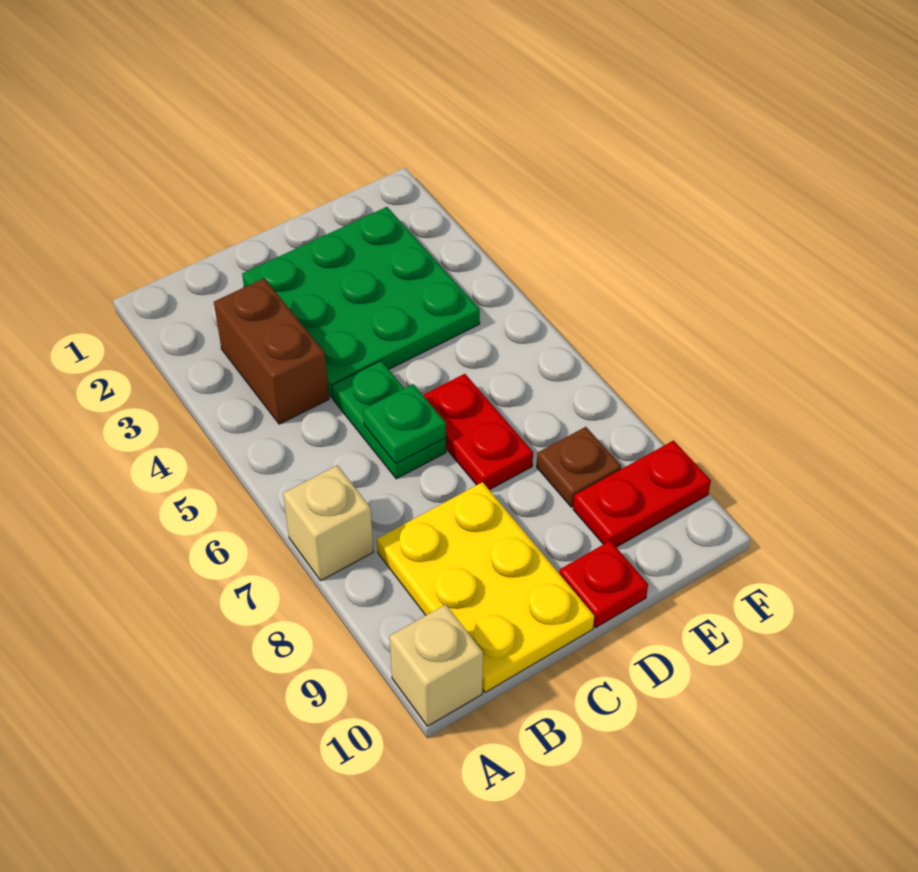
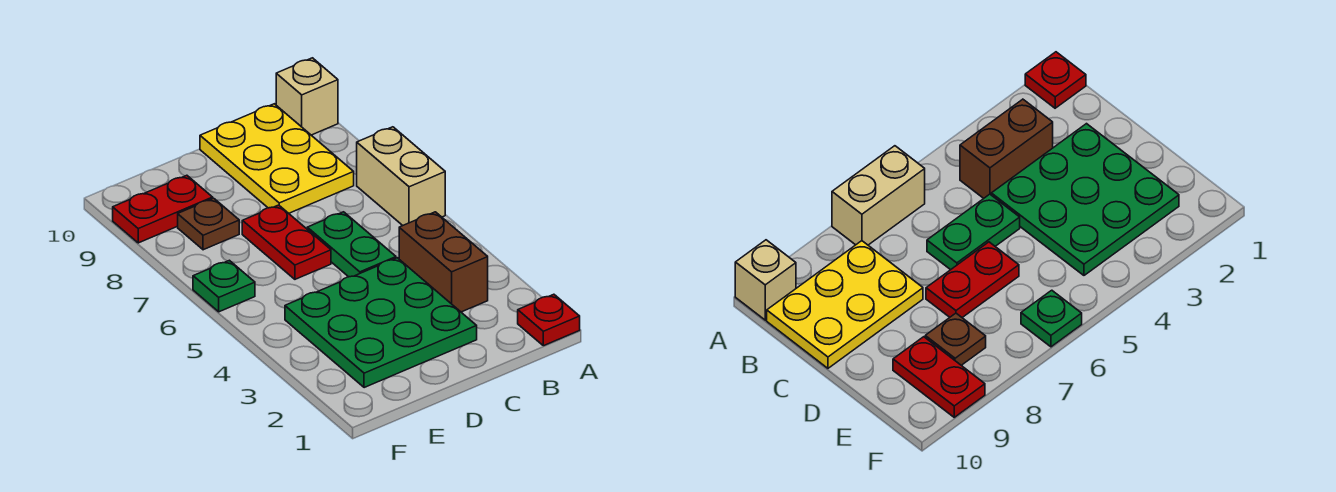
tan brick A7 level 1 -> tan brick A6:A7 level 1
green plate C6 level 2 -> green plate F6 level 1
red plate D10 level 1 -> red plate A1 level 1

